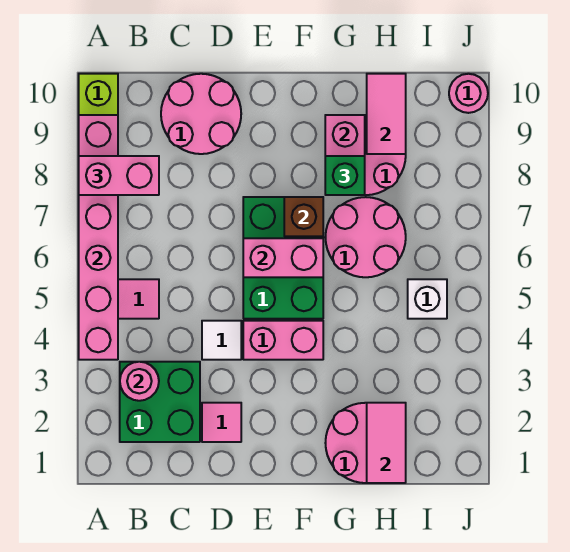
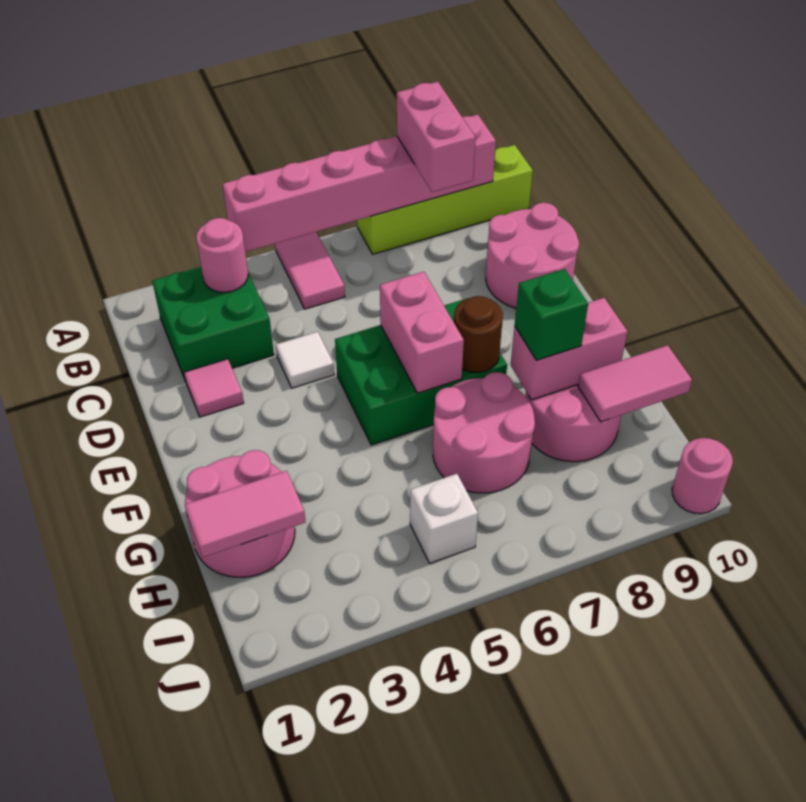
pink brick E4:F4 level 1 -> none
brown brick F7 level 2 -> brown round brick F7 level 2

